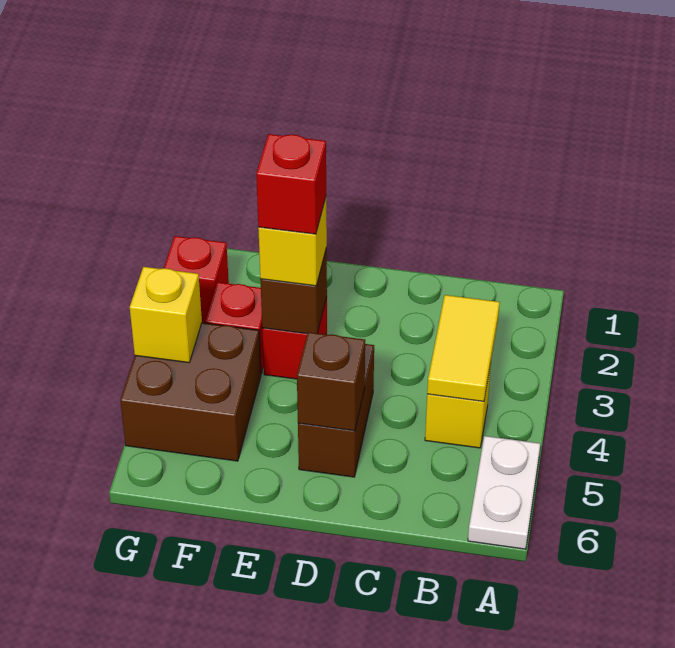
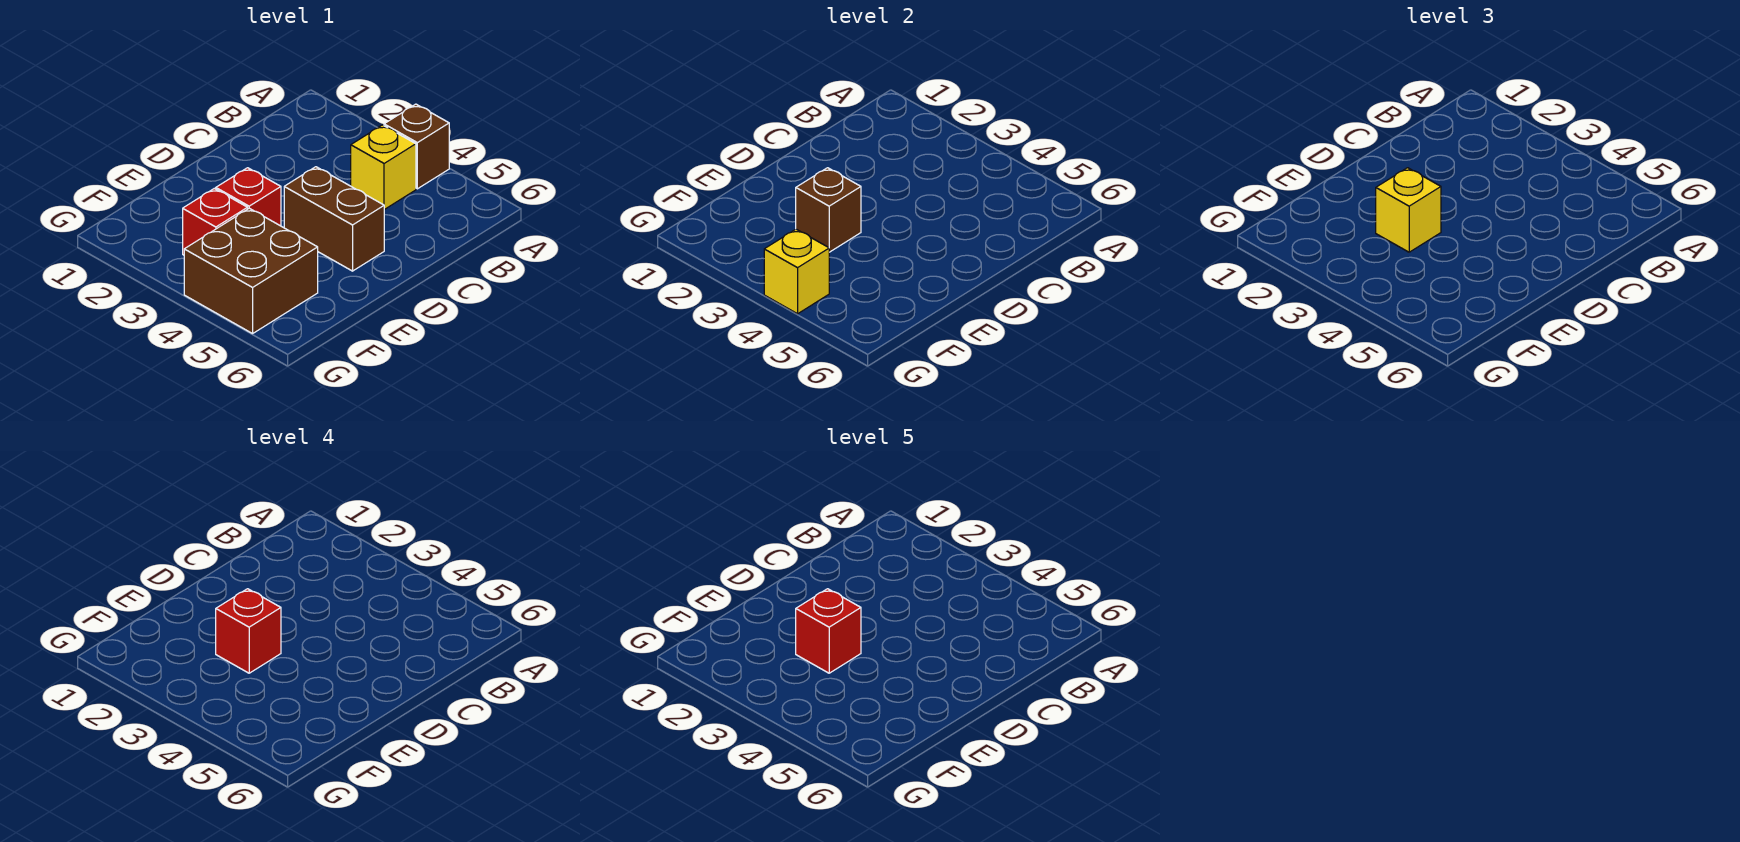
white plate A5:A6 level 1 -> none
yellow tile B3:B4 level 2 -> none
brown brick D5 level 2 -> brown brick A4 level 1
red brick G2 level 1 -> red brick E3 level 5

